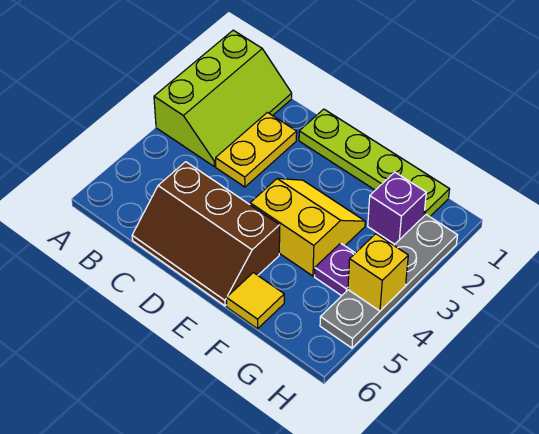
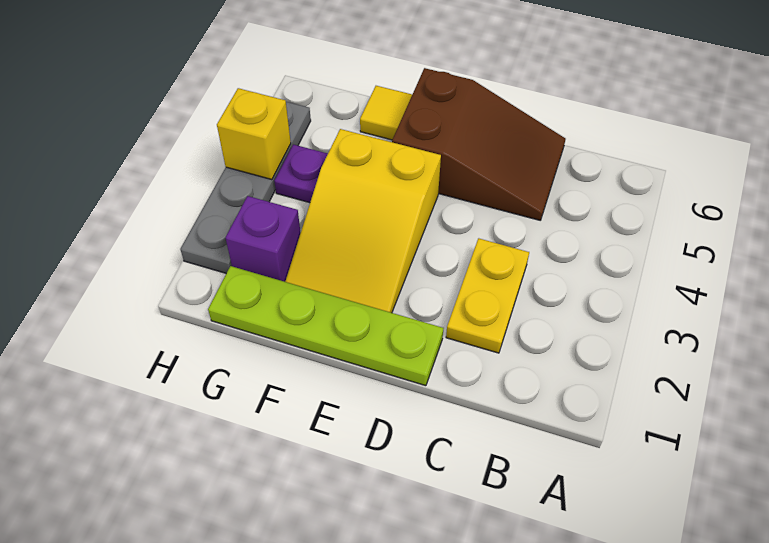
lime slope A1:B3 level 1 top A -> none
brown slope C5:E6 level 1 top 5 -> brown slope C5:E6 level 1 top E
yellow slope E3:F4 level 1 top 4 -> yellow slope E2:F4 level 1 top 4

